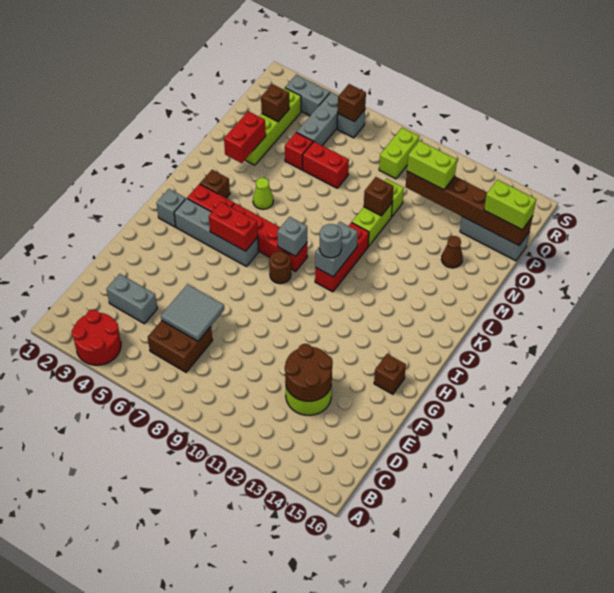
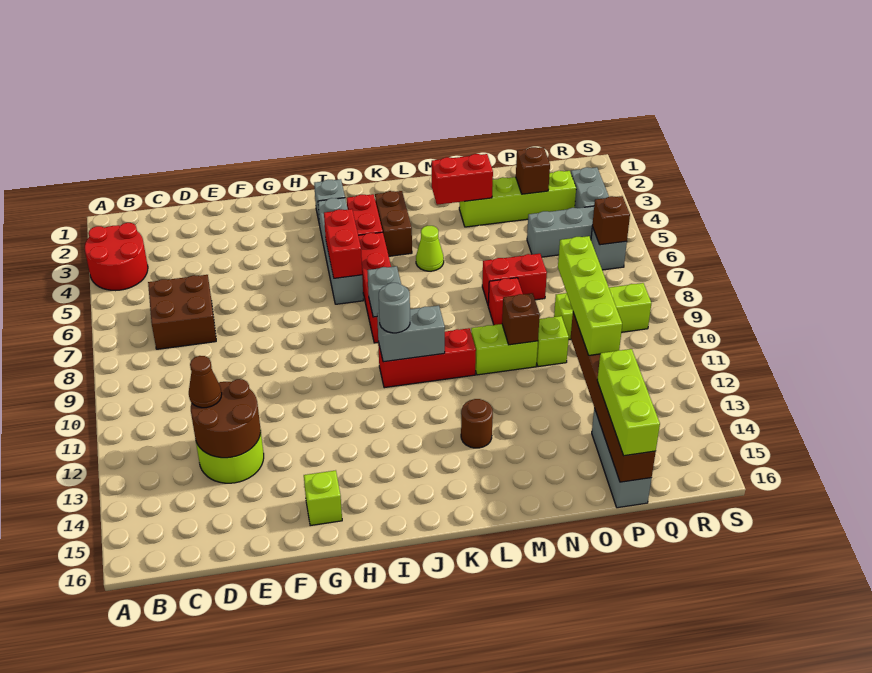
grey brick D3:D4 level 1 -> none
grey tile D6:E7 level 2 -> none
brown brick G15 level 1 -> lime brick G15 level 1
brown round brick I8 level 1 -> brown round brick L13 level 1
brown brick K3 level 1 -> brown brick K3:K4 level 1
brown cone N14 level 1 -> brown cone D12 level 3
red brick O5 level 1 -> red brick N8 level 1
red brick O6:O7 level 1 -> red brick N7:O7 level 1
lime brick P11:P12 level 3 -> lime brick P9:P12 level 3
lime brick P15:P16 level 3 -> lime brick P14:P16 level 3
lime brick Q9:R9 level 1 -> lime brick P9:R9 level 1

